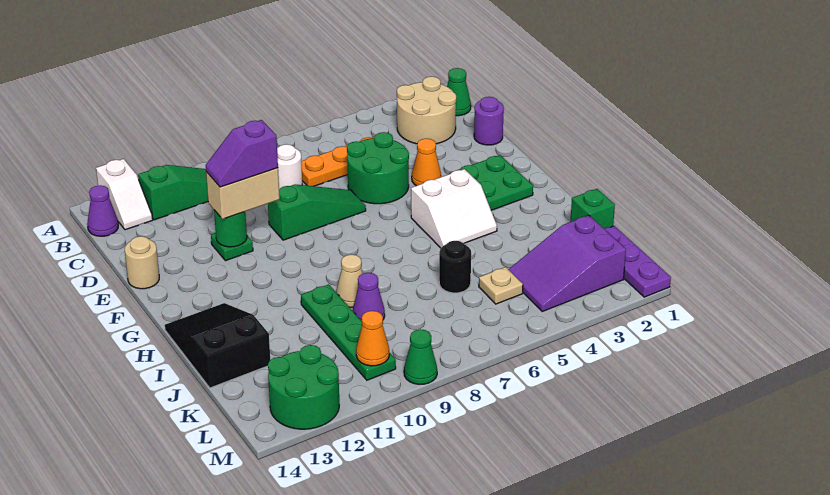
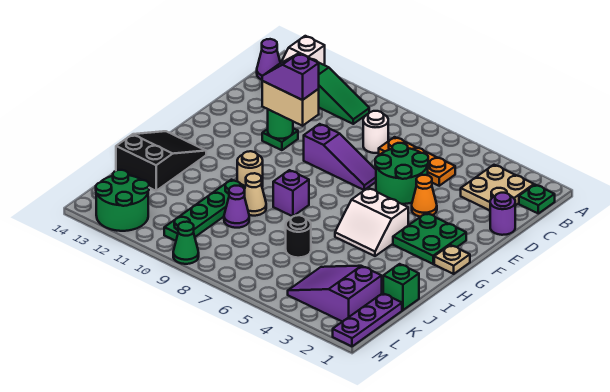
green cone B1 level 1 -> green plate B1 level 1
tan round brick B2:C3 level 1 -> tan plate B2:C3 level 1
green slope E7:E9 level 1 top 9 -> purple slope E7:E9 level 1 top 9
tan round brick E14 level 1 -> tan round brick H10 level 1
none -> purple brick H8 level 1
tan plate K5 level 1 -> tan plate G1 level 1
orange cone L10 level 2 -> none

